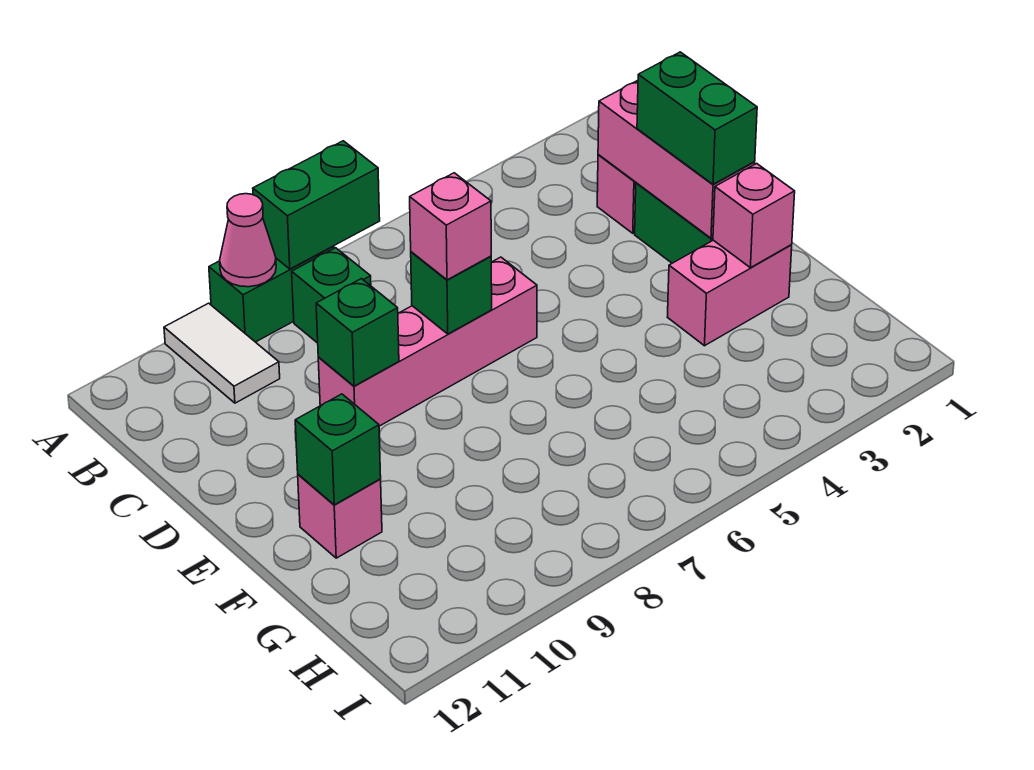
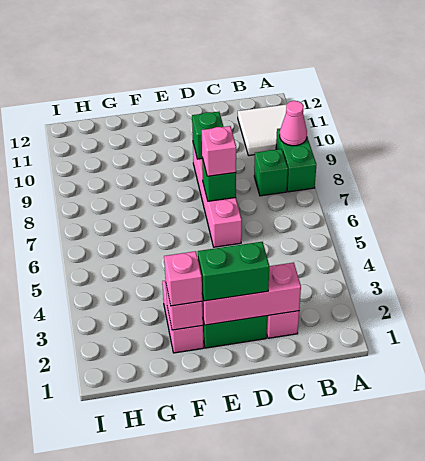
green brick A7:A8 level 2 -> none
white tile A10:B10 level 1 -> white tile A10:B11 level 1
pink brick F11 level 1 -> pink brick F2 level 3
green brick F11 level 2 -> none

